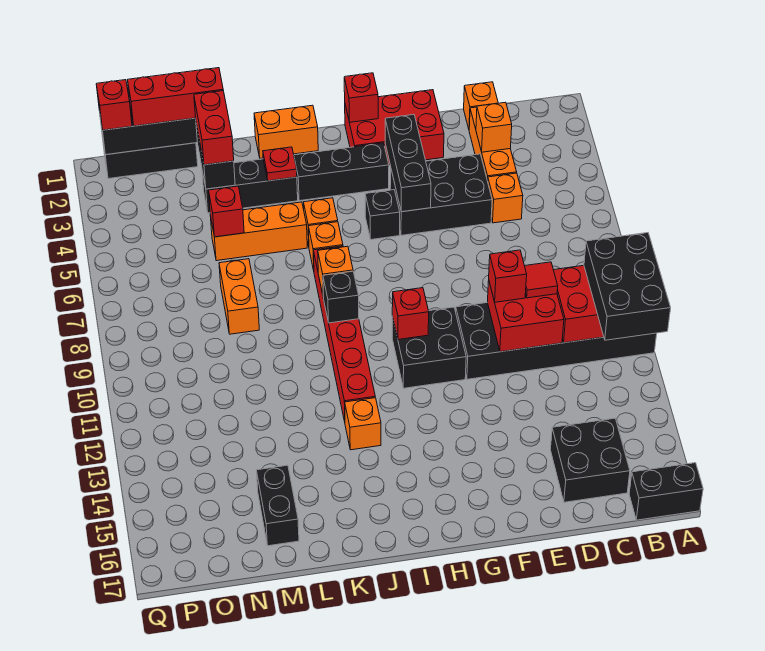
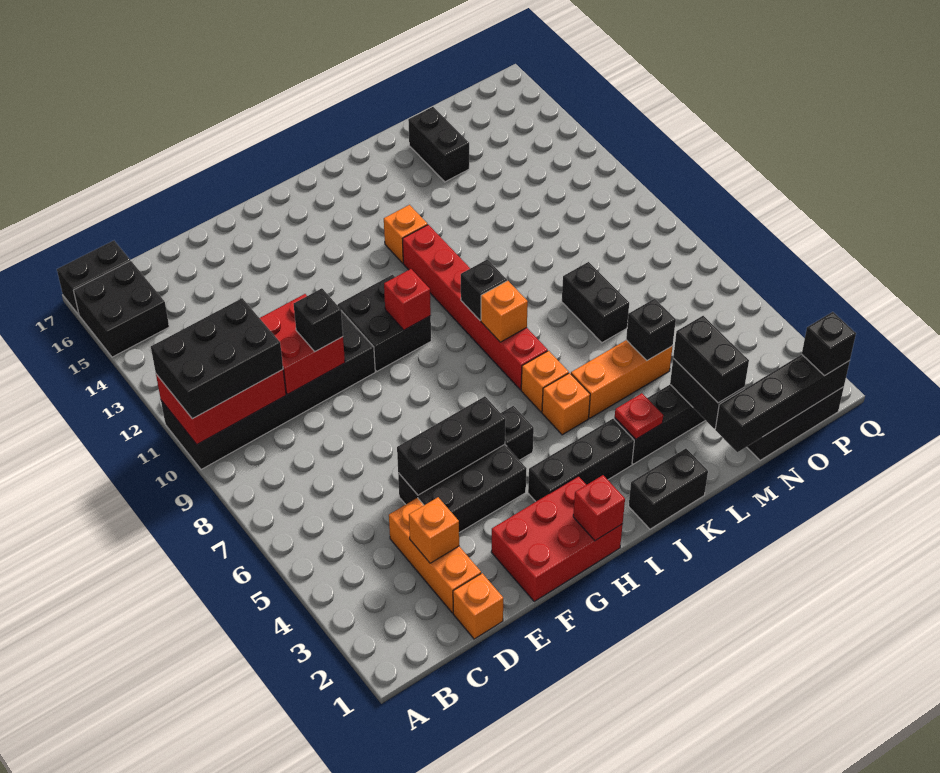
black brick A10:B12 level 3 -> black brick A10:C11 level 3
black brick C15:D16 level 1 -> black brick A15:B16 level 1
orange brick D5 level 1 -> none
red tile D10 level 3 -> none
red brick E10 level 3 -> black brick E10 level 3
black brick G3:G5 level 2 -> black brick E5:G5 level 2
orange brick J1:K1 level 1 -> black brick J1:K1 level 1
red brick M1:O1 level 3 -> none
red brick M2:M3 level 3 -> black brick M2:M3 level 3
red brick M5 level 2 -> black brick M5 level 2
orange brick M7:M8 level 1 -> black brick M7:M8 level 1
red brick P1 level 3 -> black brick P1 level 3

